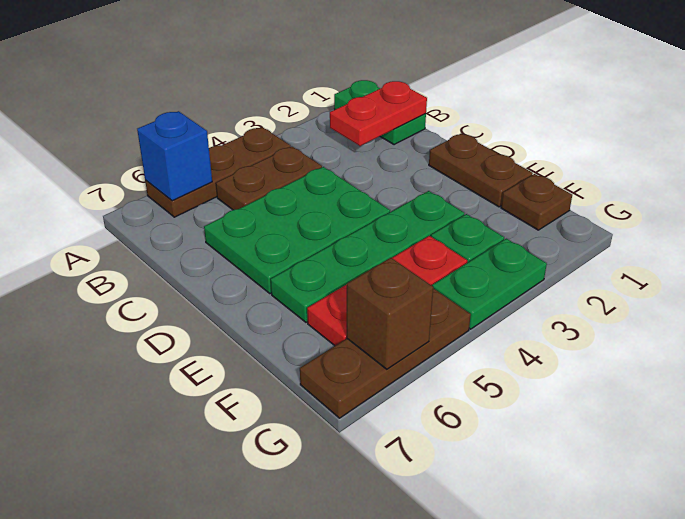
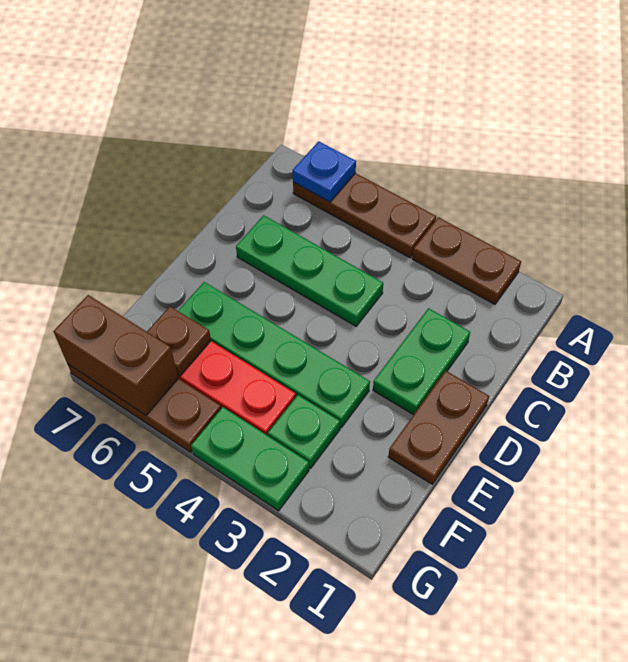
green plate A1:B1 level 1 -> green plate C2:D2 level 1
blue brick A6 level 2 -> blue plate A6 level 2
red plate B1:B2 level 2 -> none
brown plate B4:B5 level 1 -> brown plate A2:A3 level 1
green plate C4:D6 level 1 -> green plate C4:C6 level 1
brown plate F1 level 1 -> brown plate F6 level 2
brown brick G6 level 2 -> brown brick G6:G7 level 2

